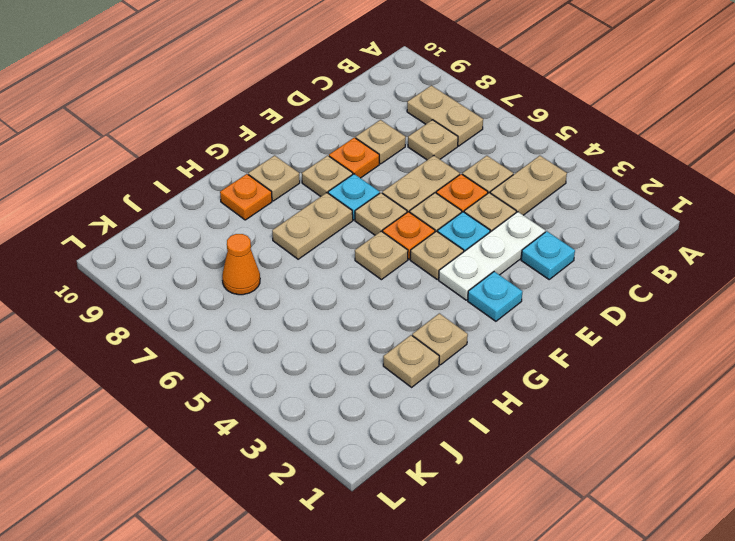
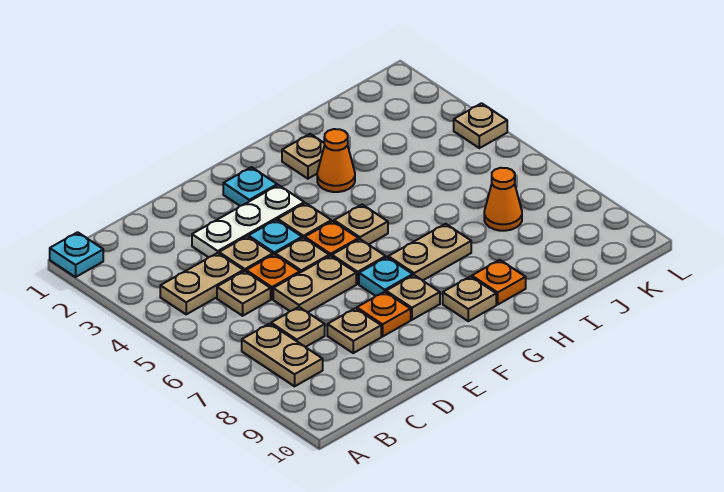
cyan plate D2 level 1 -> cyan plate A1 level 1
none -> orange cone H3 level 1
tan plate I2 level 1 -> tan plate L4 level 1

